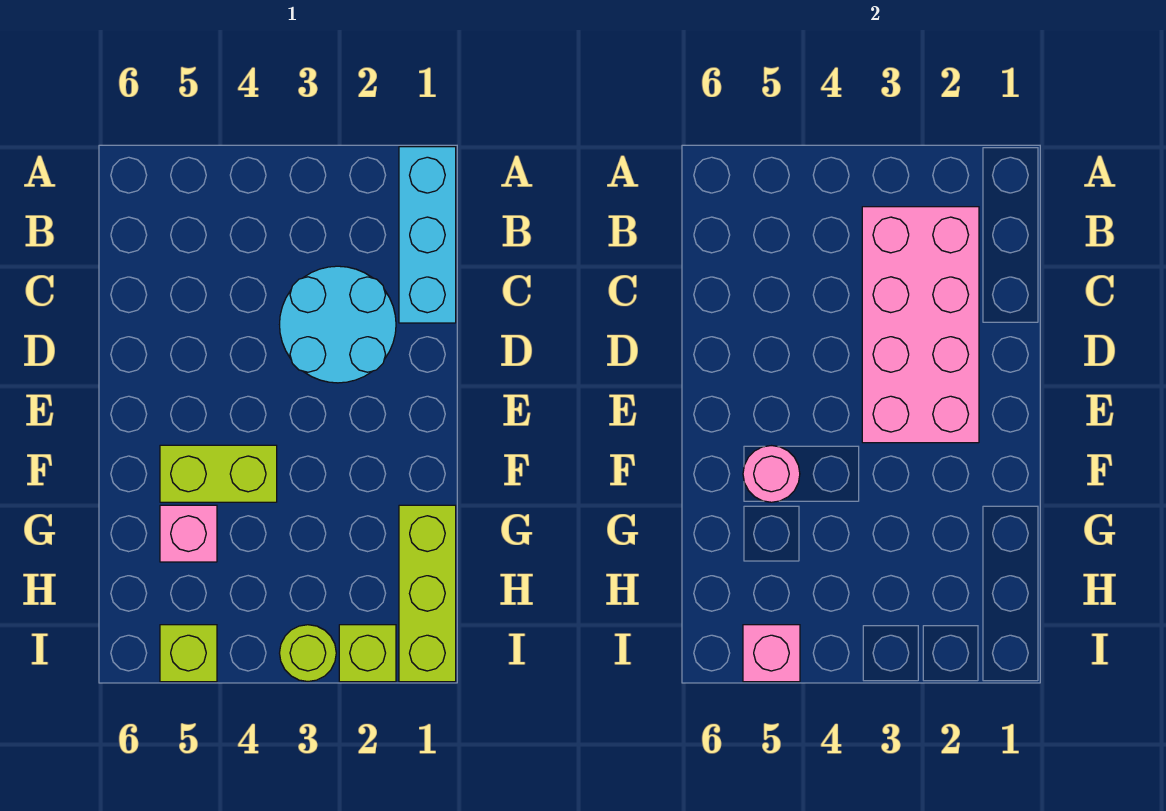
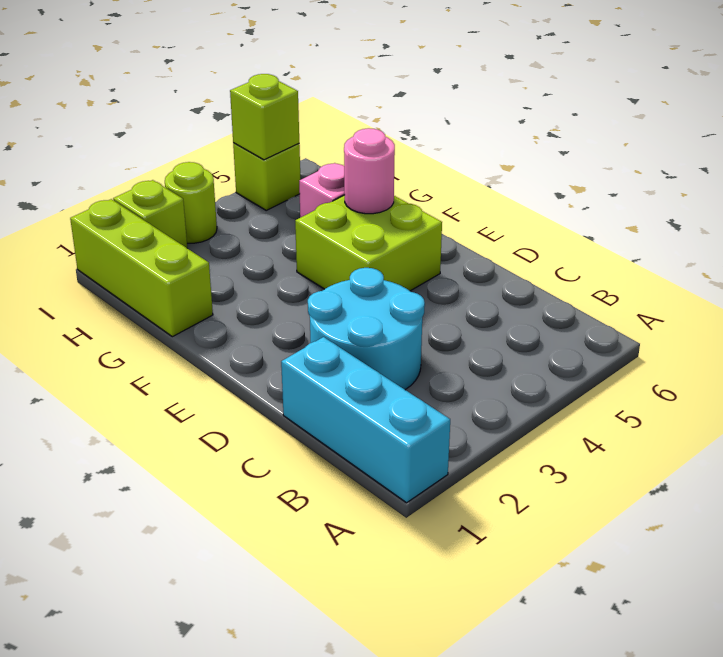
pink brick B2:E3 level 2 -> none
lime brick F4:F5 level 1 -> lime brick E4:F5 level 1
pink brick I5 level 2 -> lime brick I5 level 2

